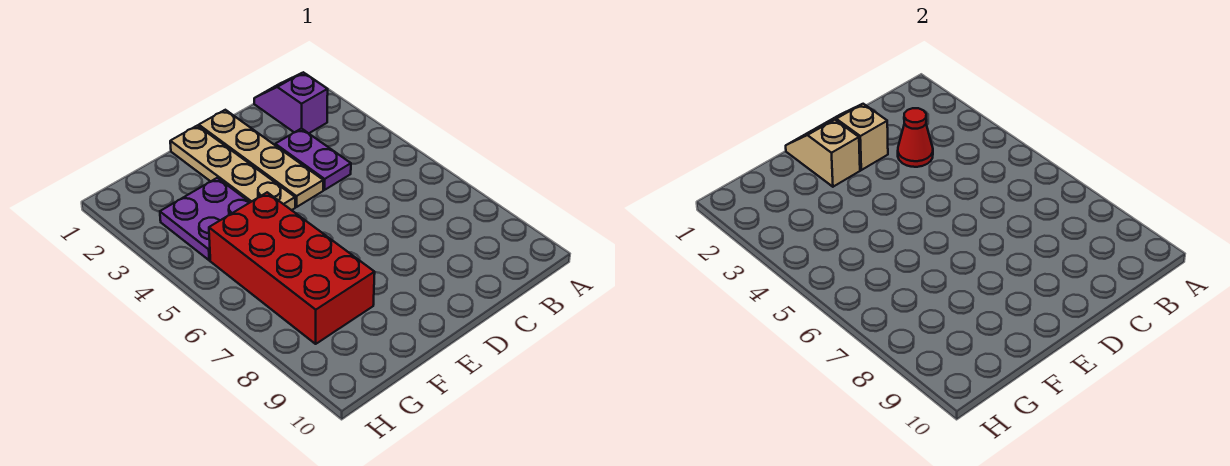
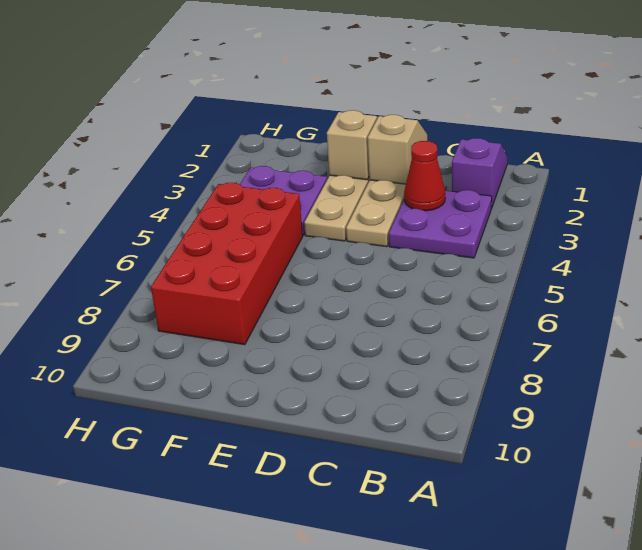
purple plate C3:C4 level 1 -> purple plate B3:C4 level 1

